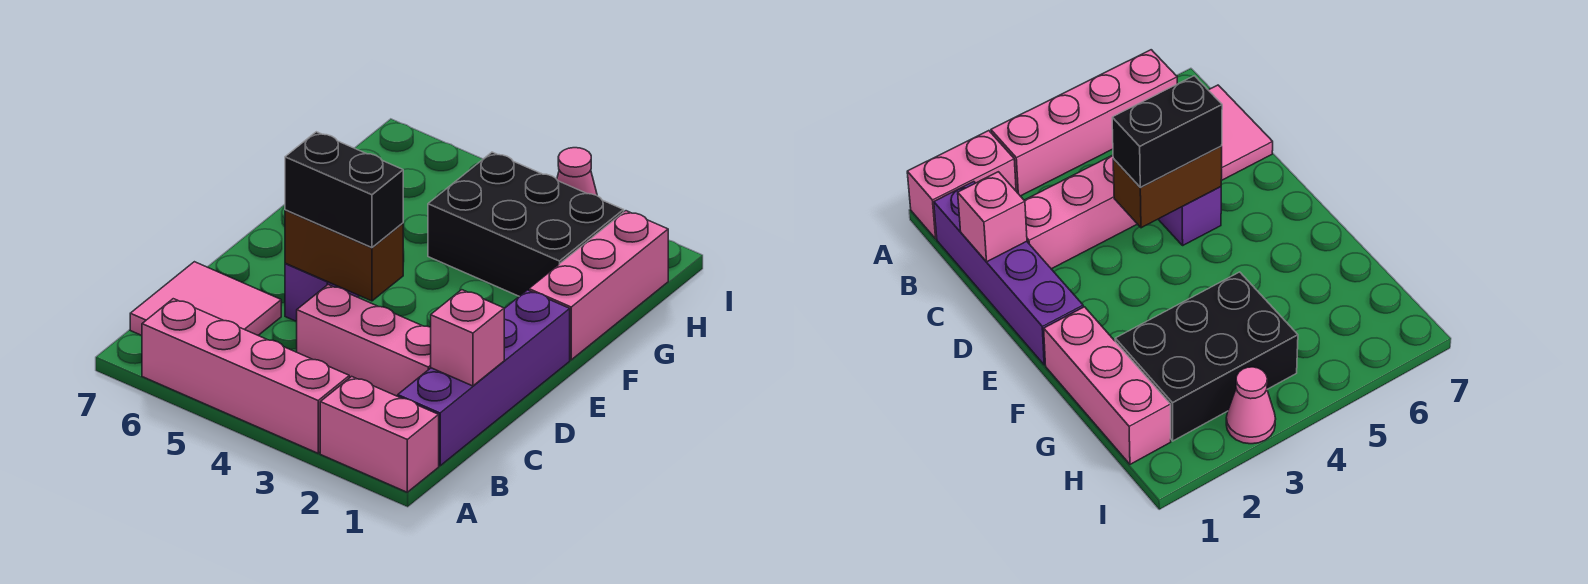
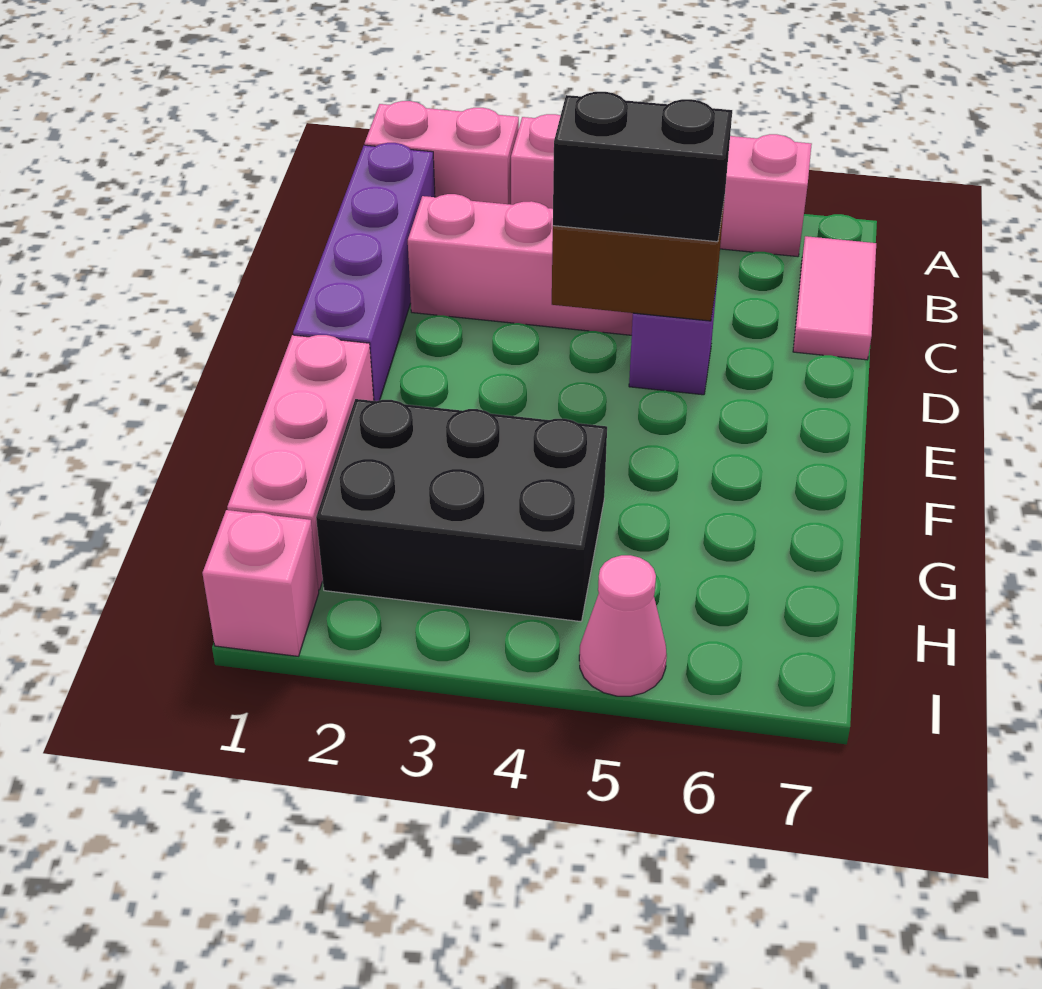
pink tile B6:C7 level 1 -> pink tile B7:C7 level 1
pink brick C1 level 2 -> pink brick I1 level 1
pink cone I3 level 1 -> pink cone I5 level 1

